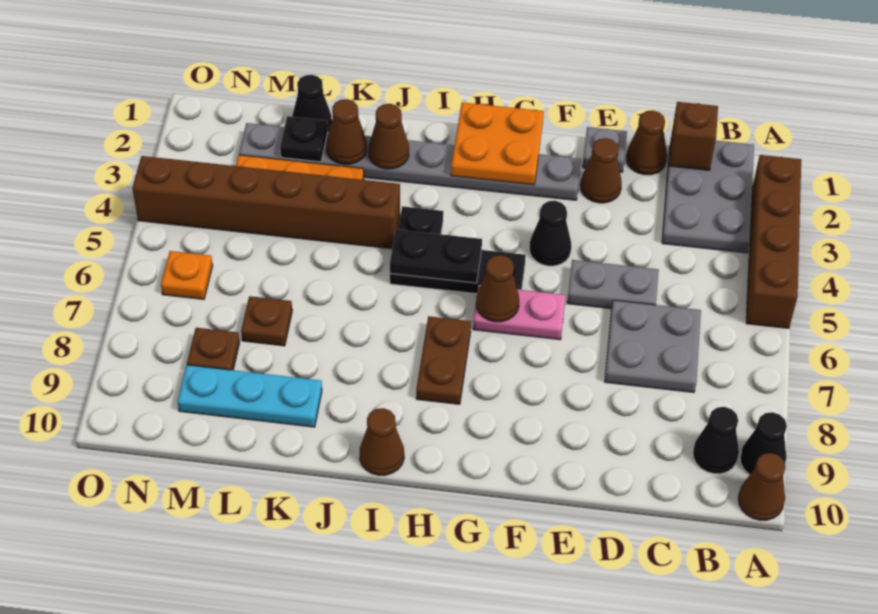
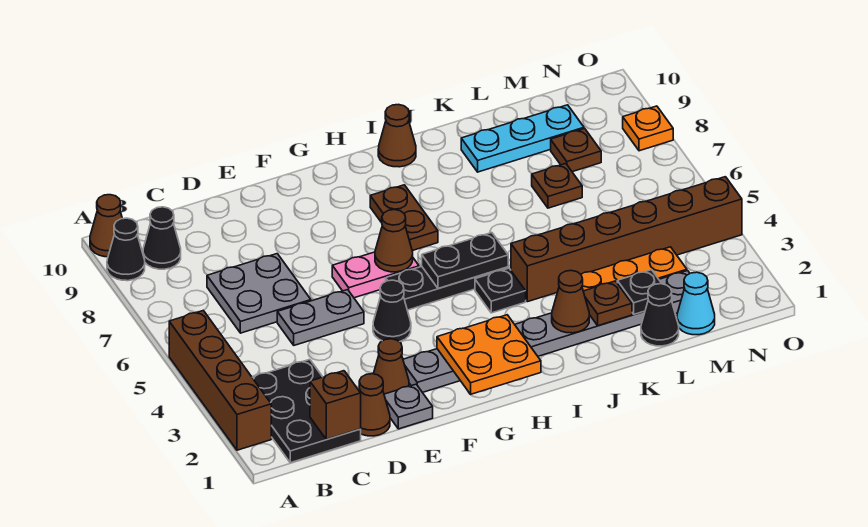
grey plate B1:C3 level 1 -> black plate B1:C3 level 1
brown cone K2 level 2 -> brown plate K2 level 2
none -> cyan cone M1 level 1
orange plate N6 level 1 -> orange plate O8 level 1

